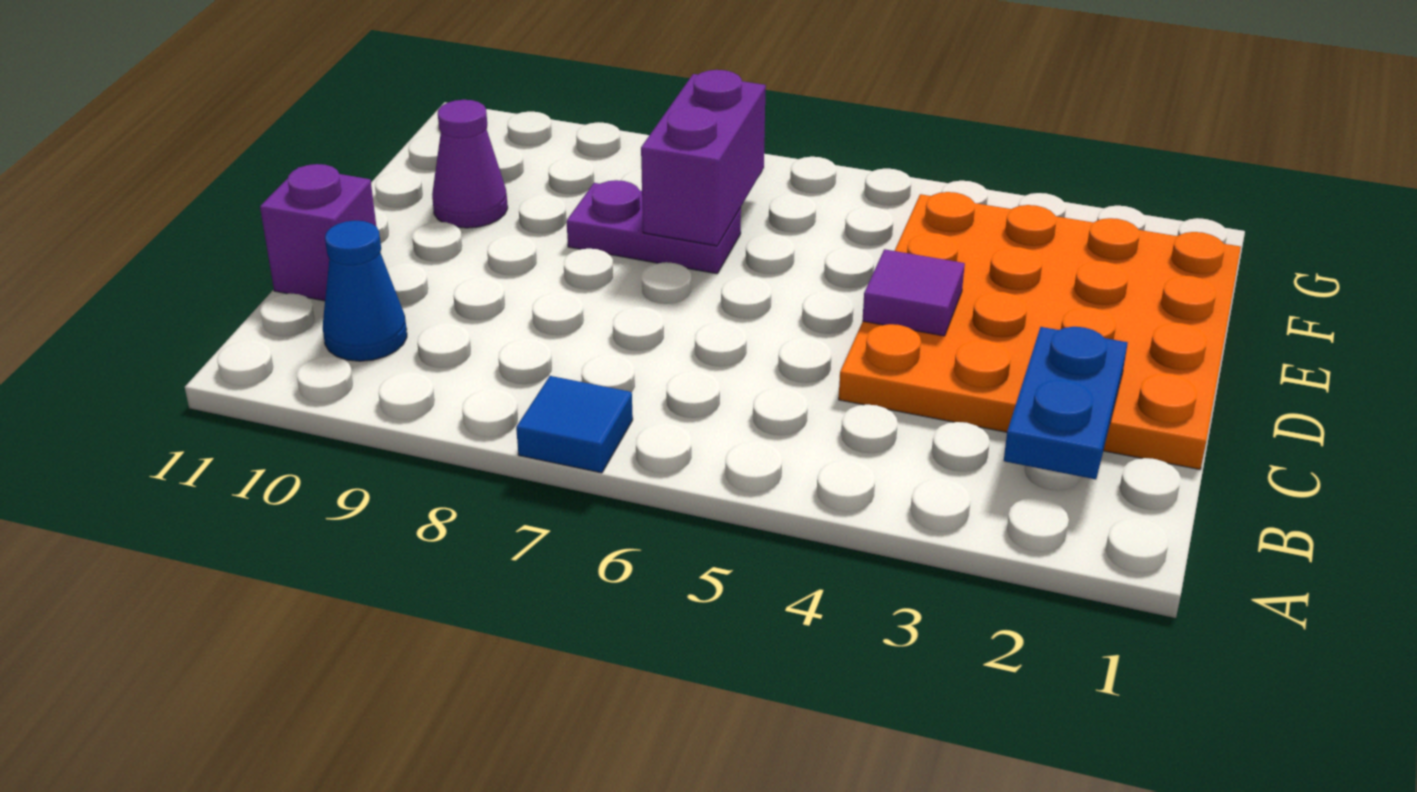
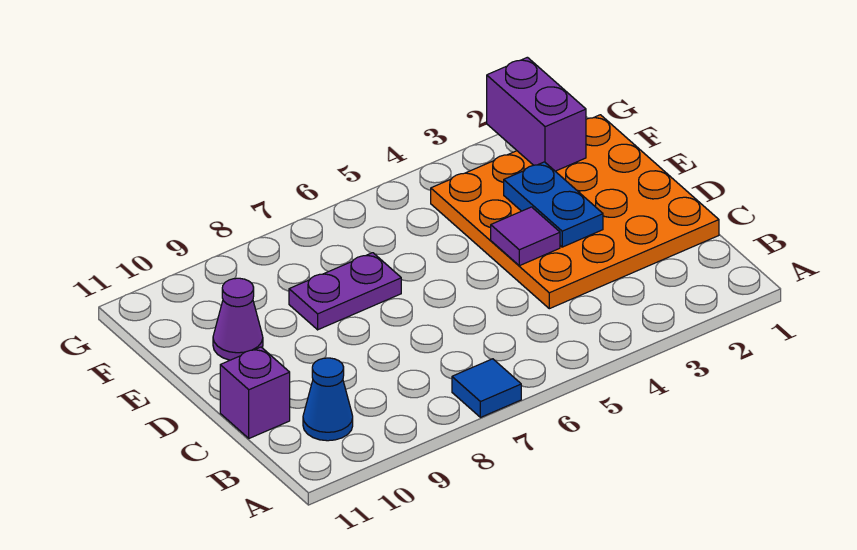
blue plate B2:C2 level 2 -> blue plate D3:E3 level 2
purple brick E7:F7 level 2 -> purple brick F2:G2 level 2

